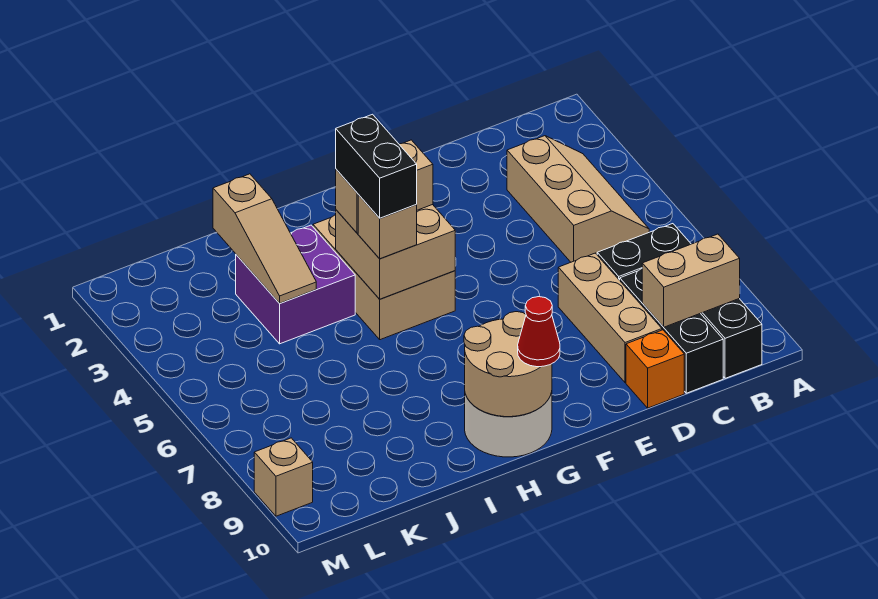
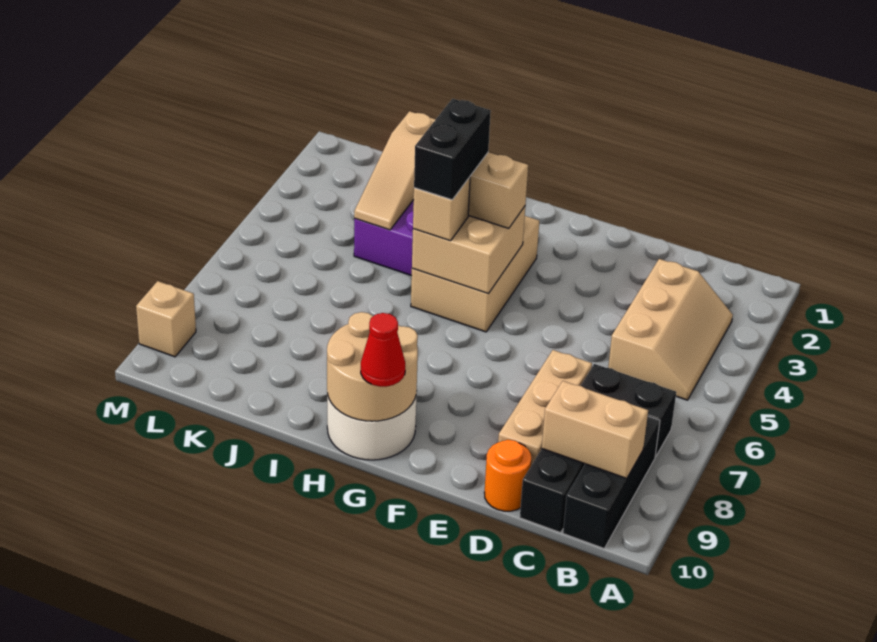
orange brick D10 level 1 -> orange round brick D10 level 1

